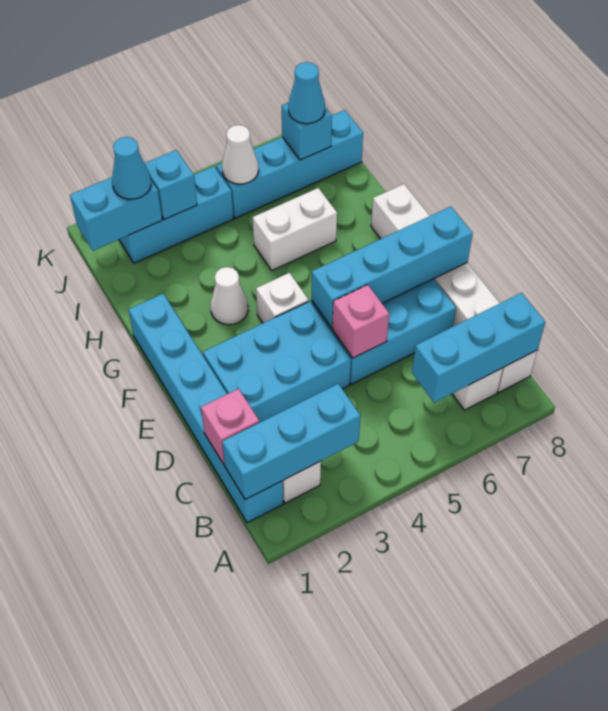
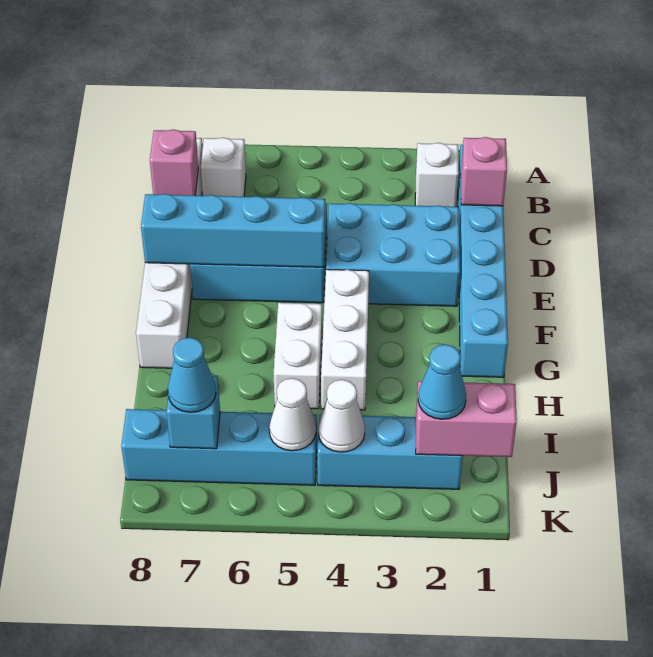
cyan brick B1:B3 level 2 -> none
cyan brick B6:B8 level 2 -> none
pink brick D5 level 2 -> pink brick C8 level 2
white brick F4 level 1 -> white brick F4:H4 level 1
white cone G3 level 1 -> white cone J4 level 2
white brick H5:H6 level 1 -> white brick G5:H5 level 1
cyan brick J1:J2 level 2 -> pink brick J1:J2 level 2
cyan brick J3 level 2 -> none

